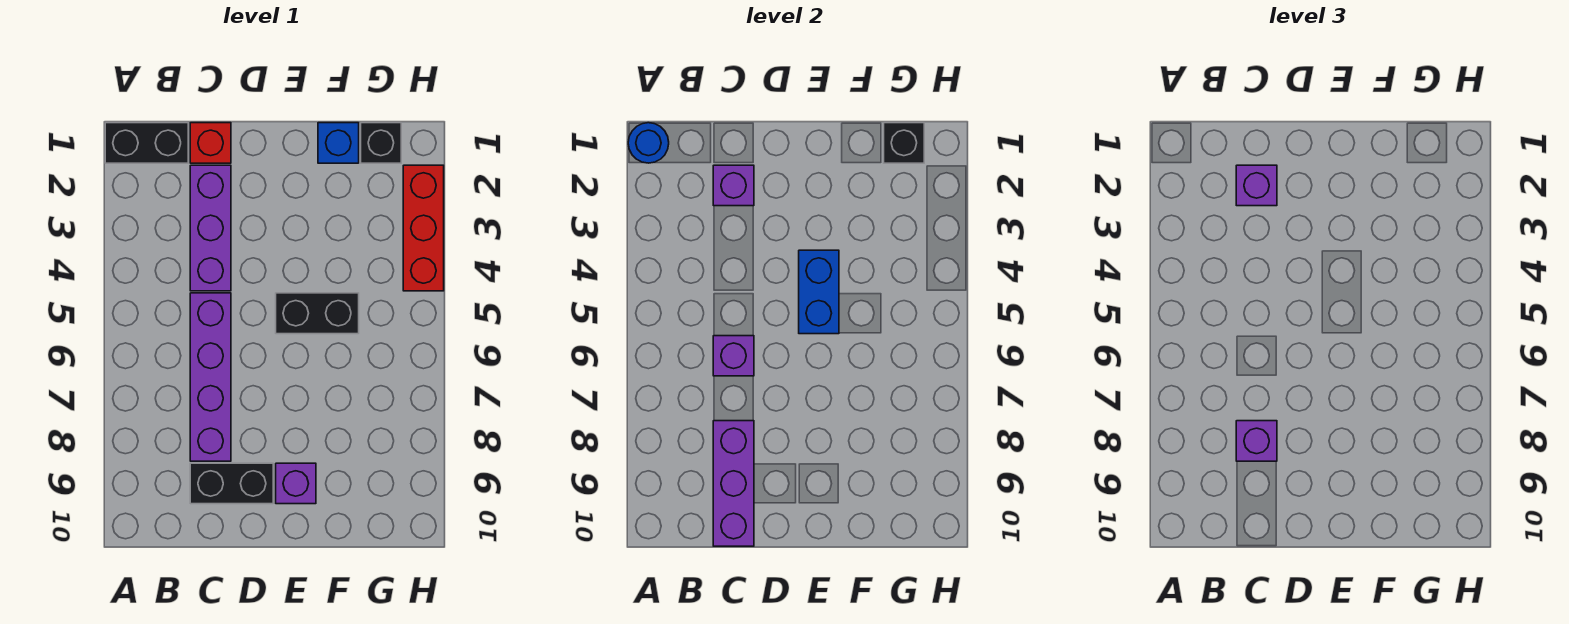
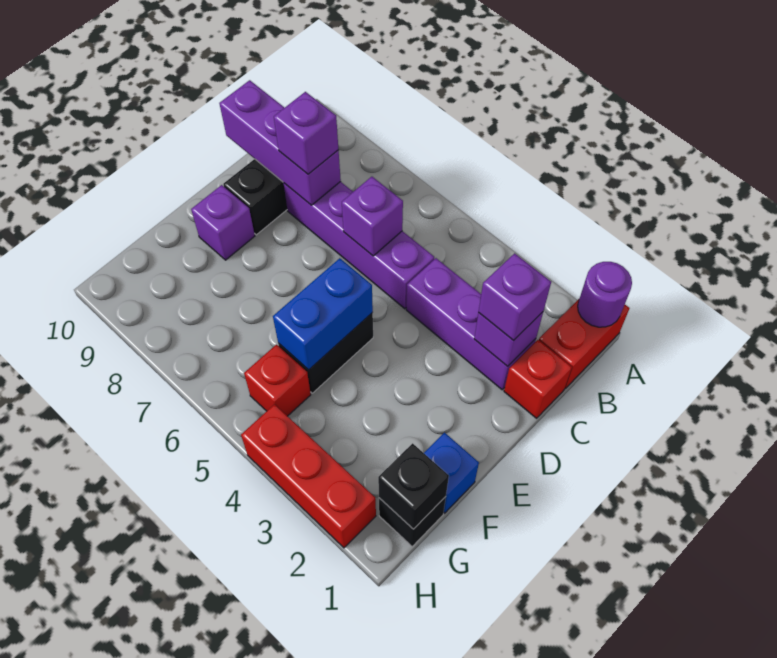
black brick A1:B1 level 1 -> red brick A1:B1 level 1
blue round brick A1 level 2 -> purple round brick A1 level 2
blue brick E4:E5 level 2 -> blue brick E5:F5 level 2
none -> red brick G5 level 1

